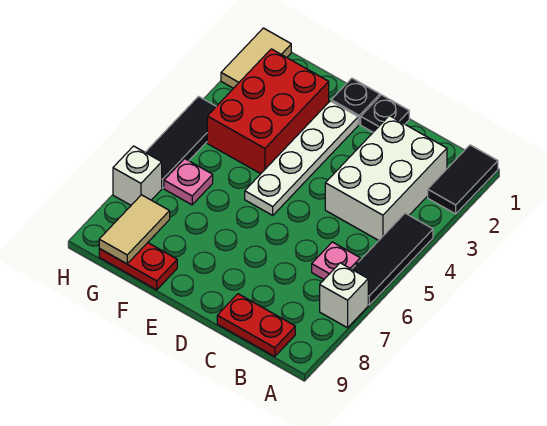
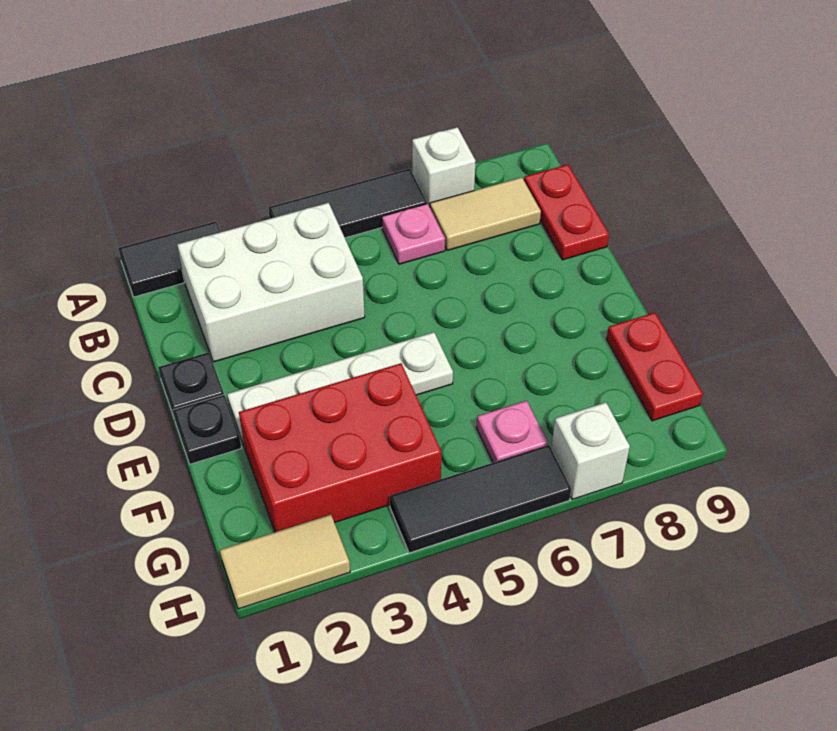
tan tile G8:G9 level 2 -> tan tile B7:B8 level 1

